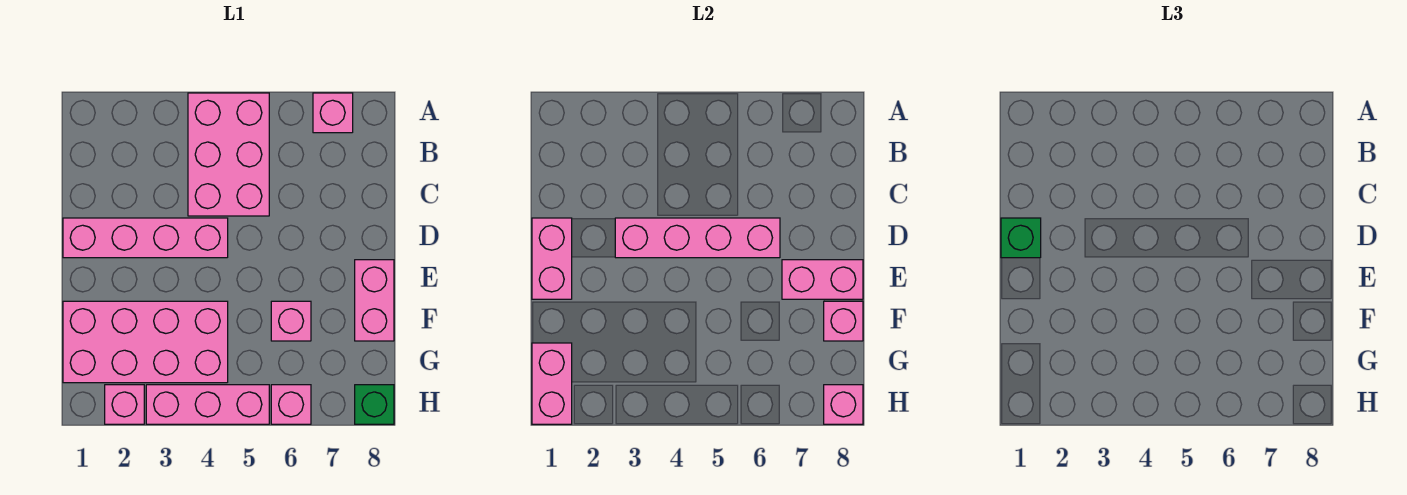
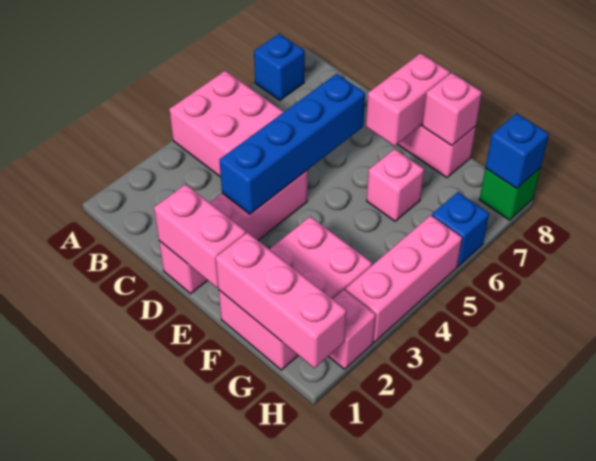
pink brick A7 level 1 -> blue brick A7 level 1
green brick D1 level 3 -> none
pink brick D3:D6 level 2 -> blue brick D3:D6 level 2
pink brick F1:G4 level 1 -> pink brick F1:G3 level 1
pink brick G1:H1 level 2 -> pink brick F1:H1 level 2
pink brick H6 level 1 -> blue brick H6 level 1
pink brick H8 level 2 -> blue brick H8 level 2

